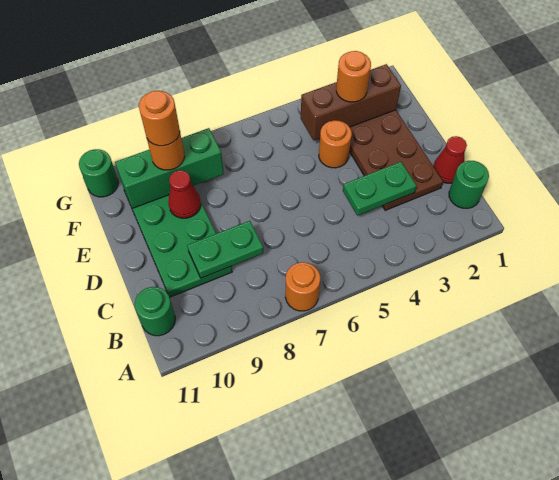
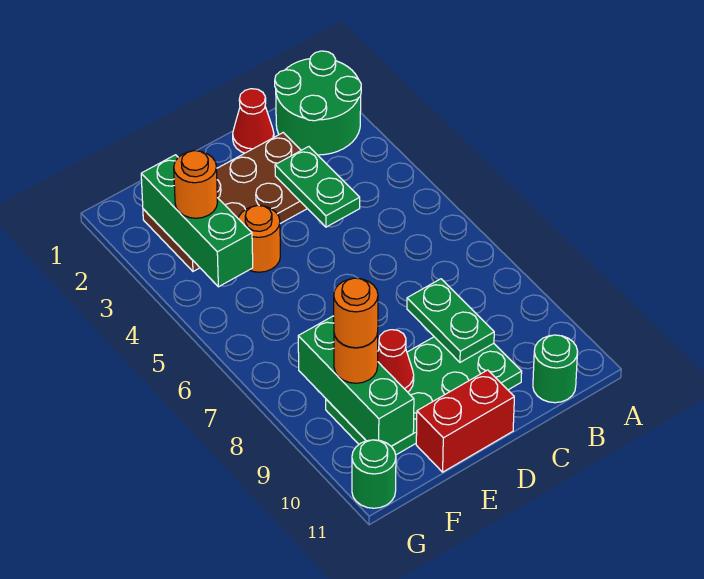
orange round brick A7 level 1 -> none
green round brick B1 level 1 -> green round brick A1:B2 level 1
none -> red brick D11:E11 level 1
brown brick F2:F4 level 2 -> green brick F2:F4 level 2

